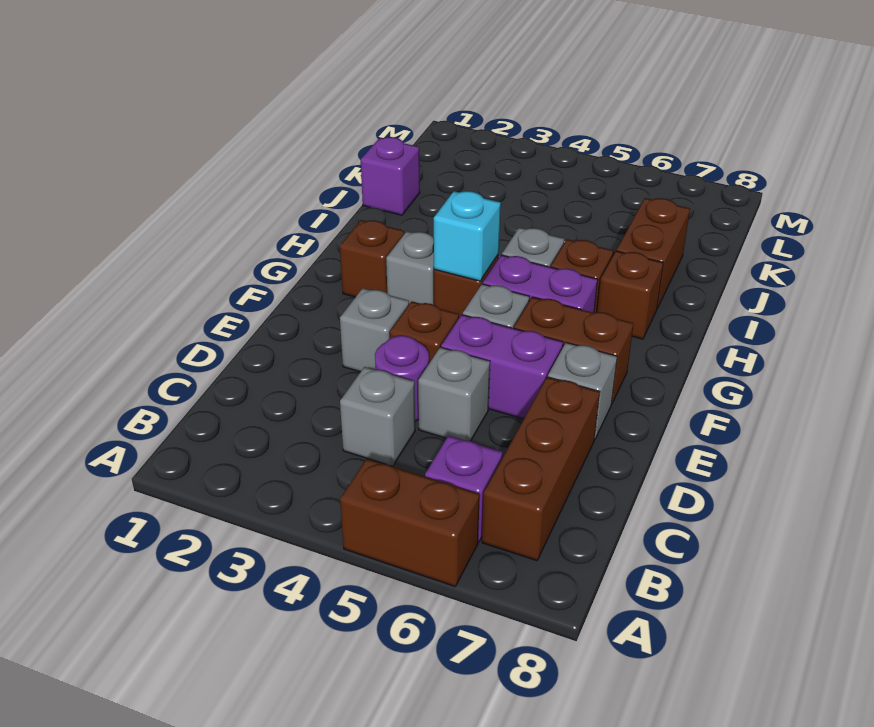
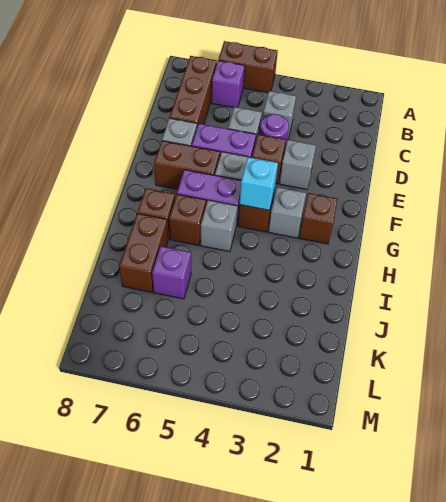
purple brick J1 level 1 -> purple brick J6 level 1

